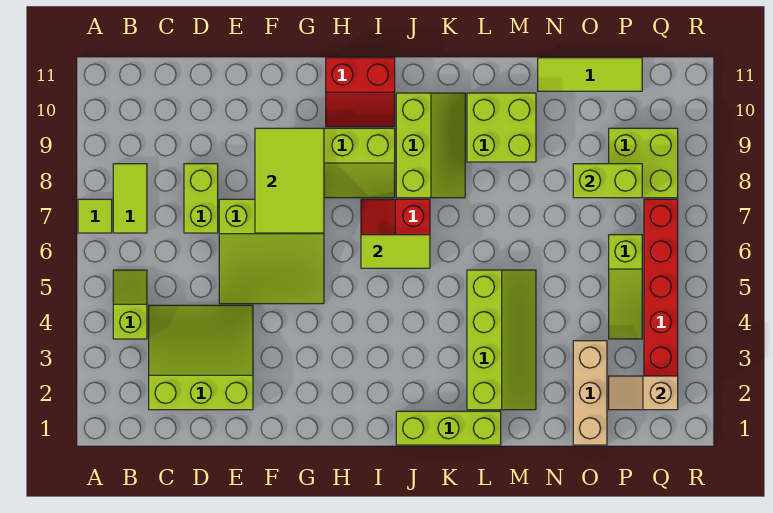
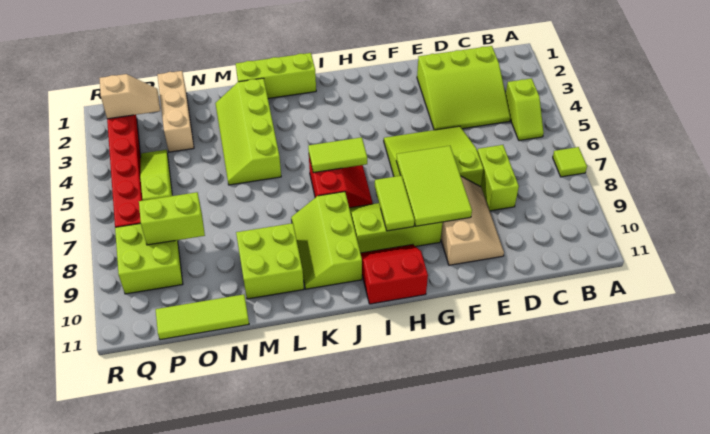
lime tile B7:B8 level 1 -> lime tile H8:H9 level 2
none -> tan slope E8:F10 level 1 top F

